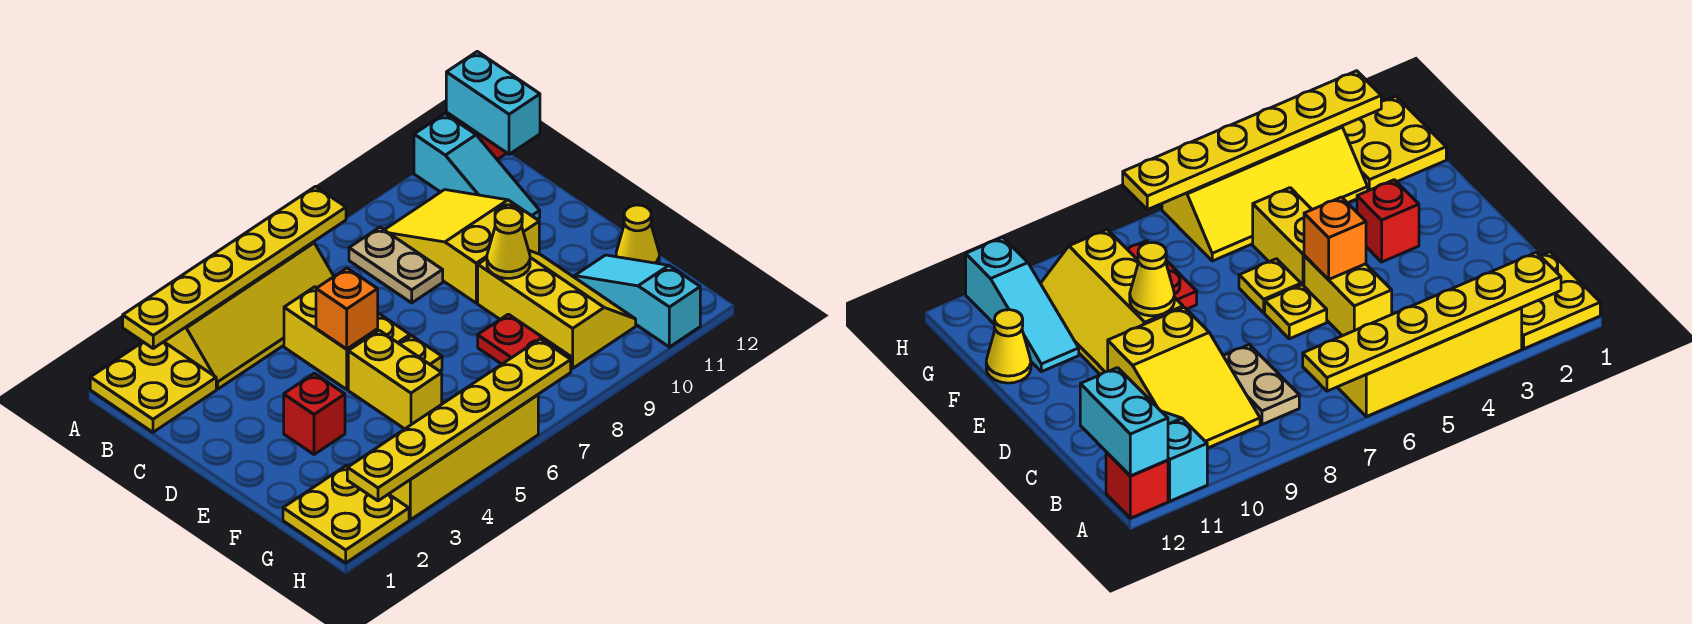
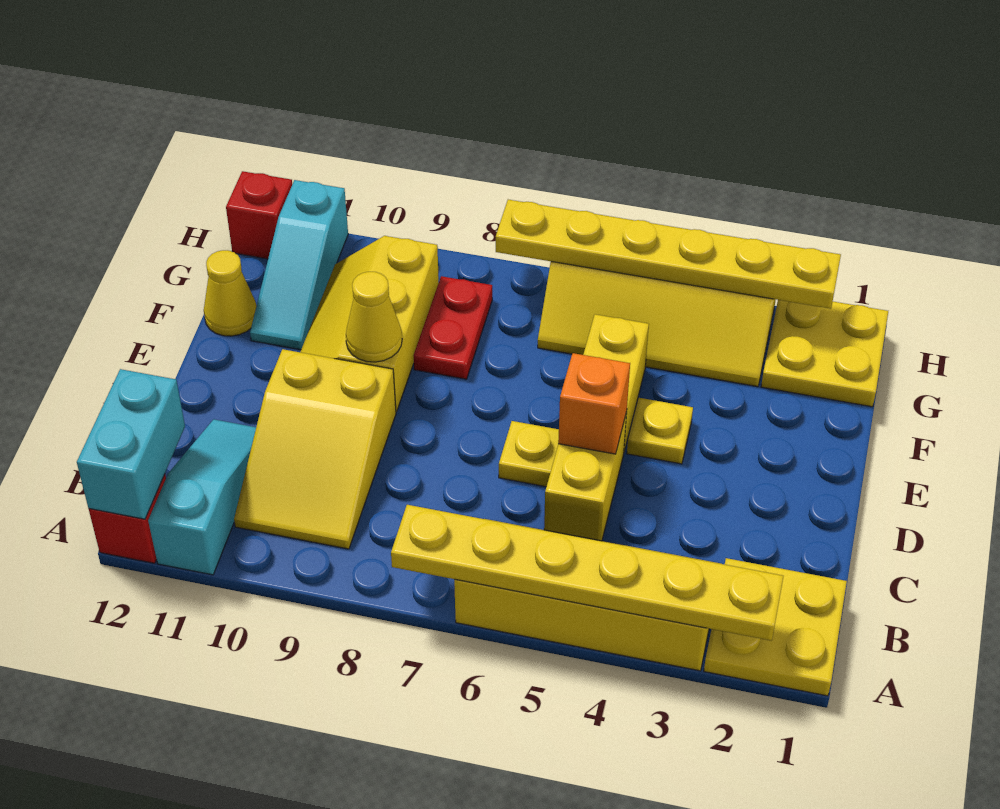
tan plate B8:C8 level 1 -> none
red brick E3 level 1 -> red brick H12 level 1
yellow plate E6 level 1 -> yellow plate E4 level 1

